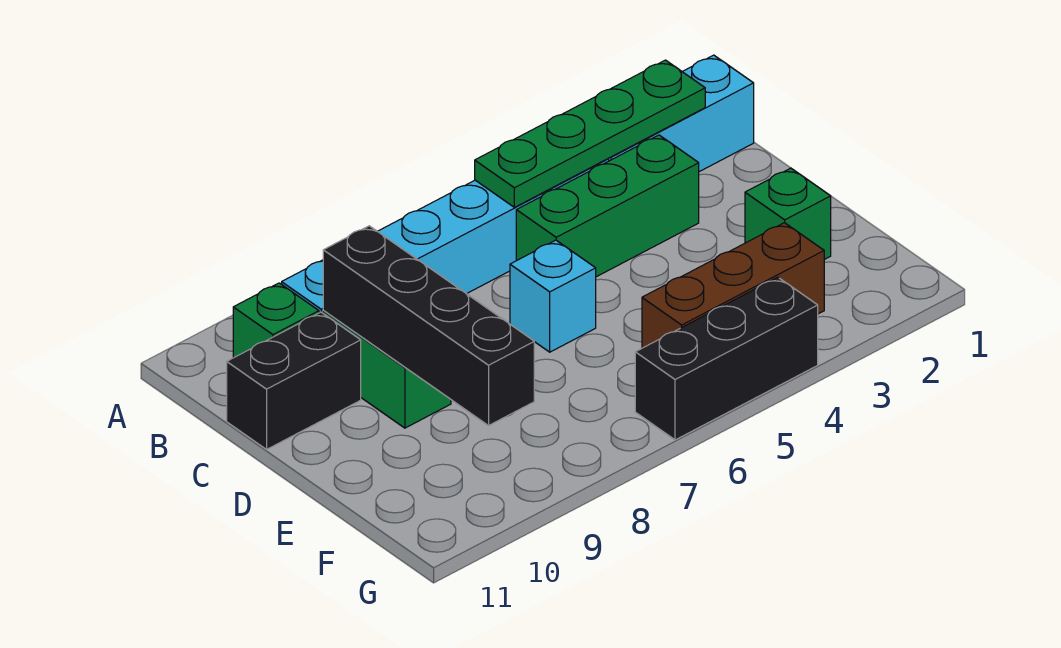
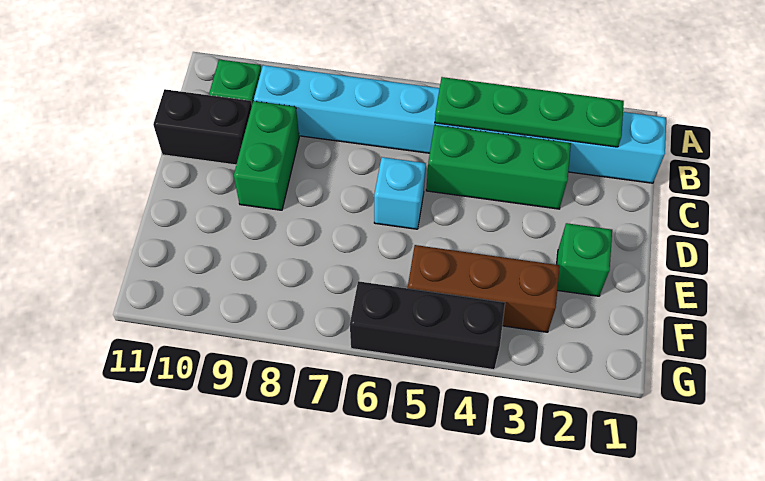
black brick C9:F9 level 2 -> none

